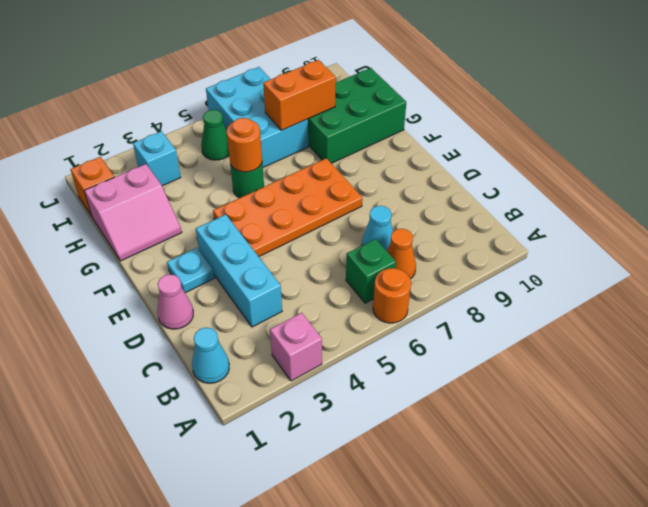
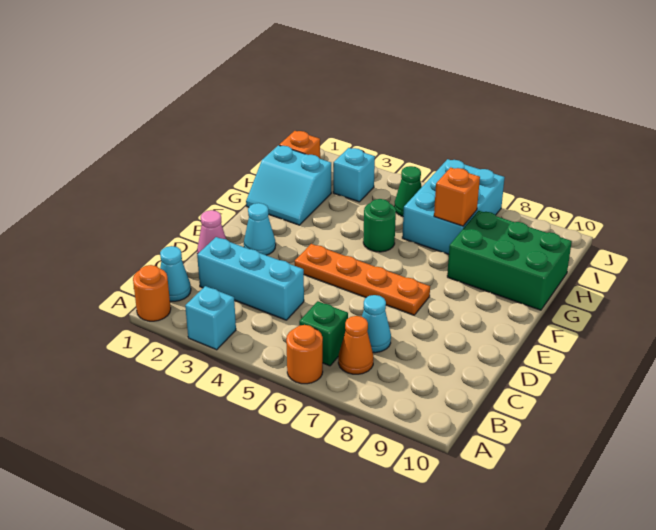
pink brick A3 level 1 -> cyan brick A3 level 1
cyan brick C3:E3 level 1 -> cyan brick C2:C4 level 1
cyan plate E2 level 1 -> cyan cone E2 level 1
orange plate E4:F7 level 1 -> orange plate E4:E7 level 1
pink slope G1:H2 level 1 top H -> cyan slope G1:H2 level 1 top H
orange round brick G5 level 2 -> orange round brick A1 level 1
orange brick H7:H8 level 2 -> orange brick H7 level 2

